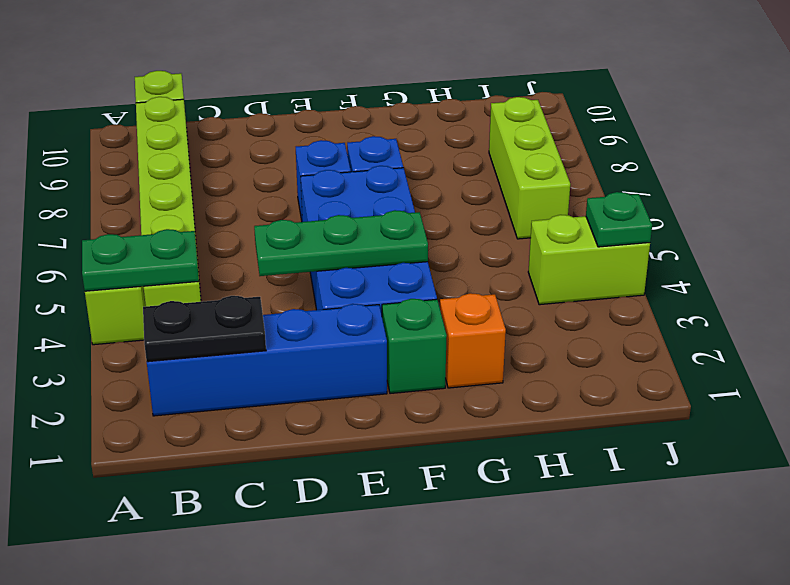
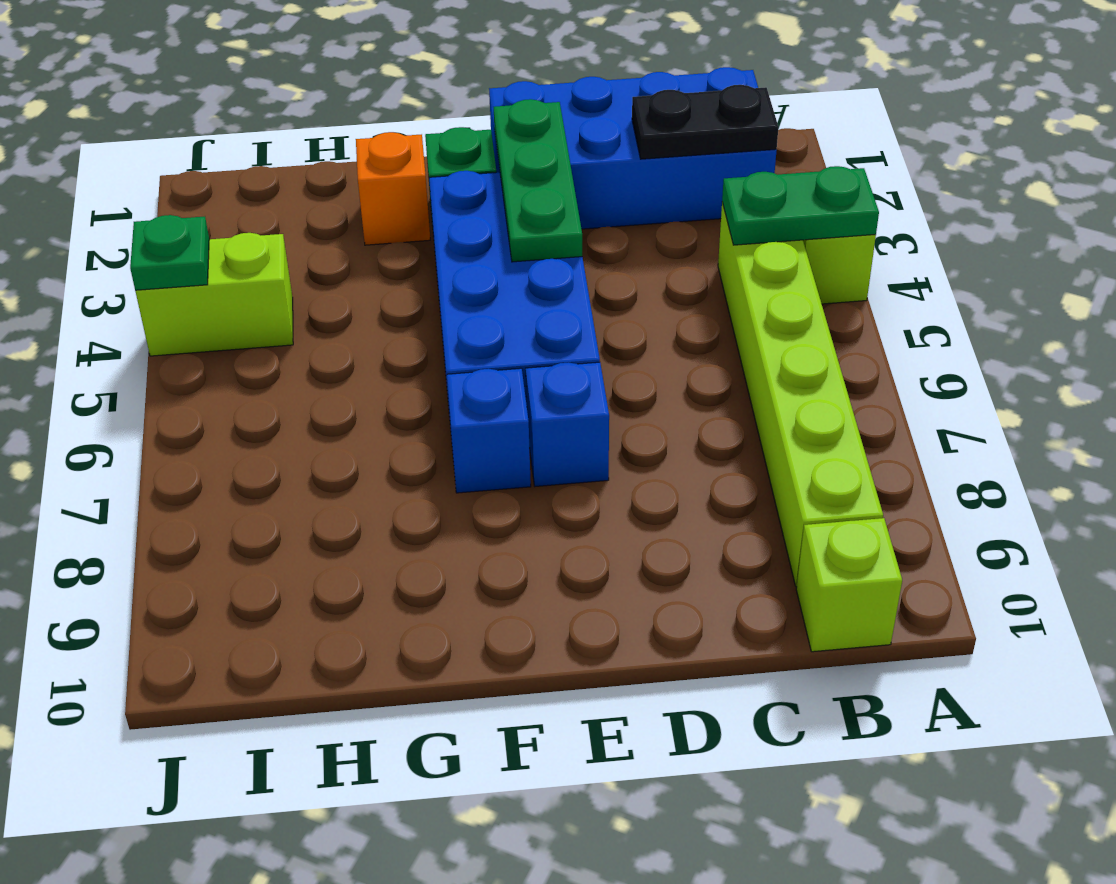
blue brick B2:E2 level 1 -> blue brick B1:E2 level 1
green plate D4:F4 level 2 -> green plate E2:E4 level 2
lime brick I6:I8 level 1 -> none

